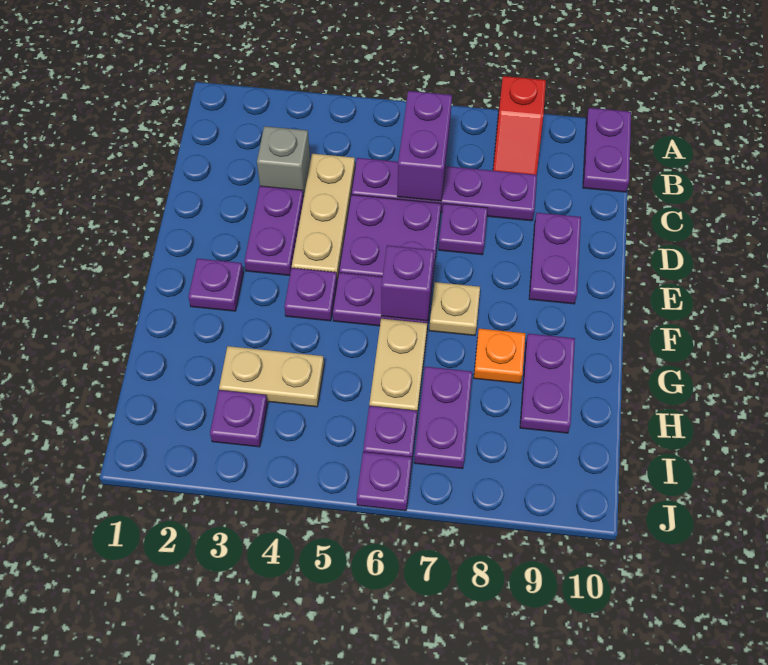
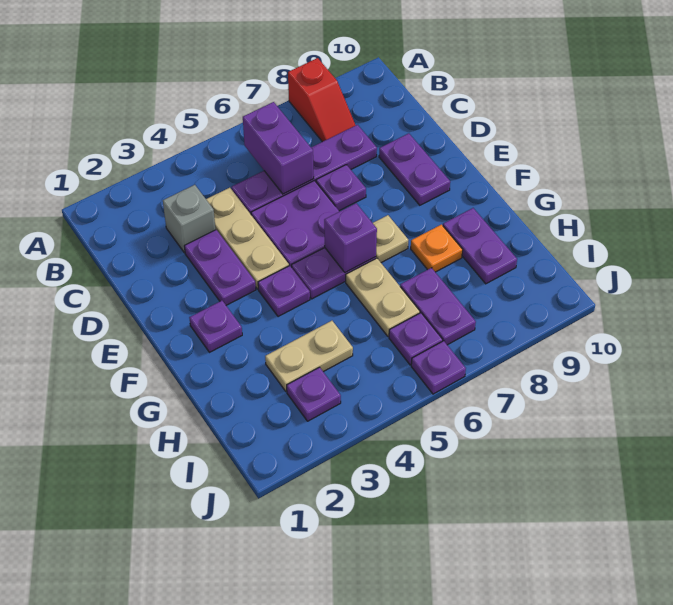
purple plate A10:B10 level 1 -> none

